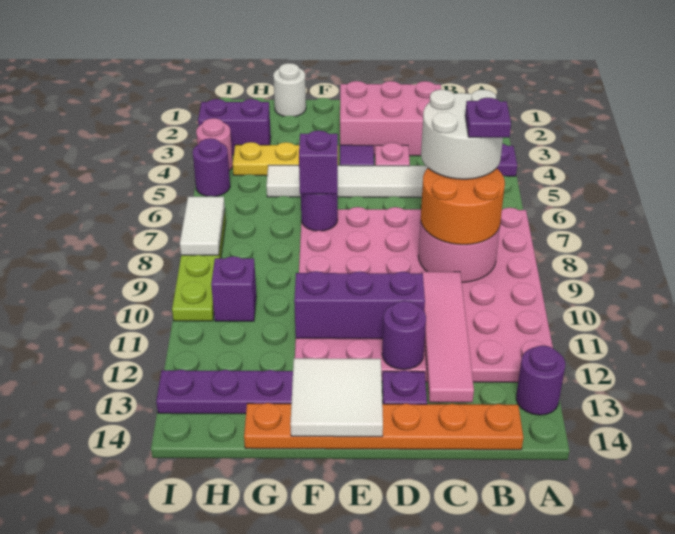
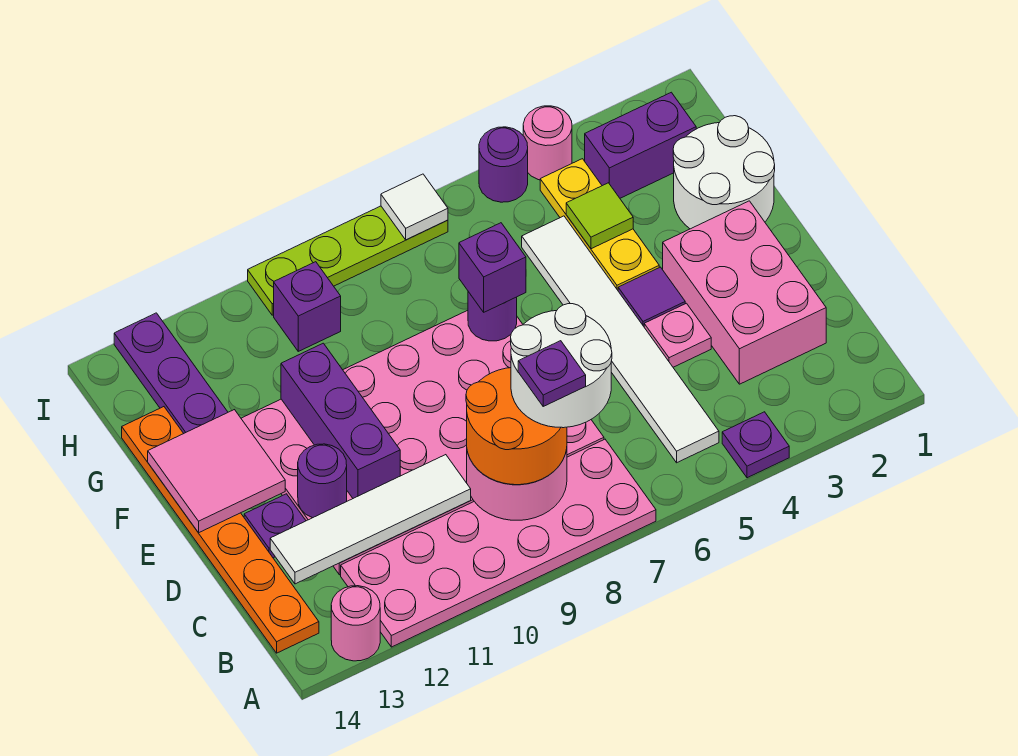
purple round brick A13 level 1 -> pink round brick A13 level 1
pink tile C10:C13 level 2 -> white tile C10:C13 level 2
white tile E13:F14 level 2 -> pink tile E13:F14 level 2
white round brick G1 level 1 -> white round brick F1:G2 level 1
none -> lime tile G4 level 2
purple brick H3:I3 level 1 -> purple brick H2:H3 level 1
white tile I7:I8 level 2 -> white tile I7 level 2

